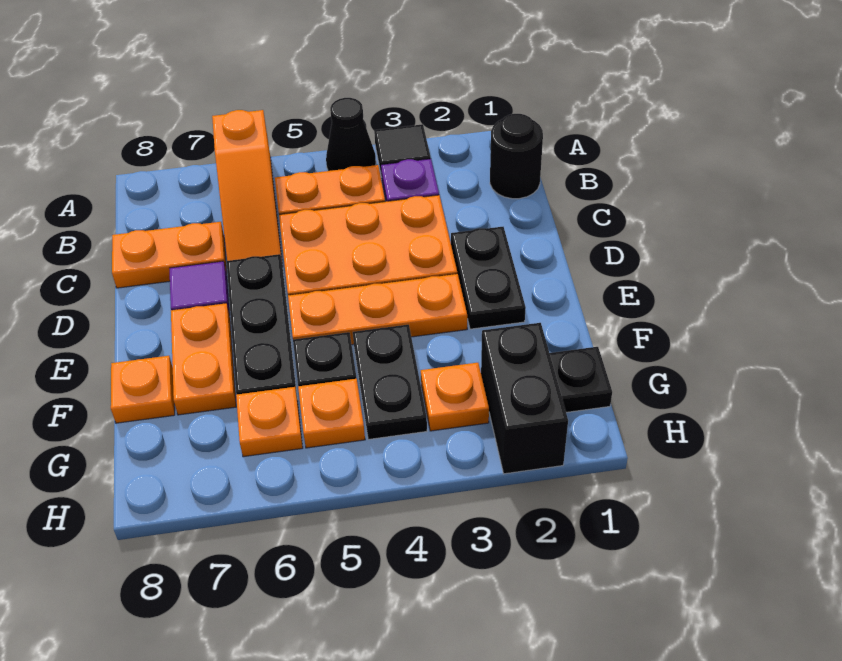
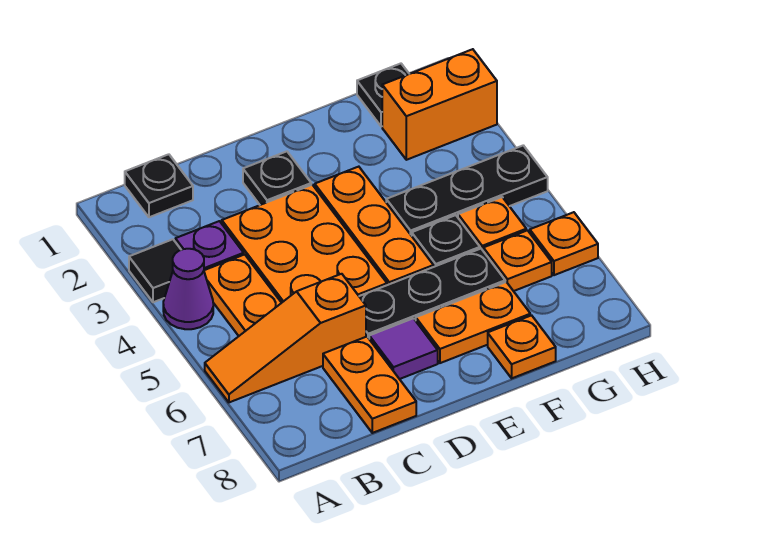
black cone A4 level 1 -> purple cone A4 level 1
orange slope A6:C6 level 1 top A -> orange slope A6:C6 level 1 top C
black round brick B1 level 1 -> black plate B1 level 1
black plate D2:E2 level 1 -> black plate D2 level 1
black plate F4:G4 level 1 -> black plate F4:H4 level 1
black brick G2:H2 level 1 -> orange brick G2:H2 level 1
orange plate G3 level 1 -> orange plate H6 level 1

